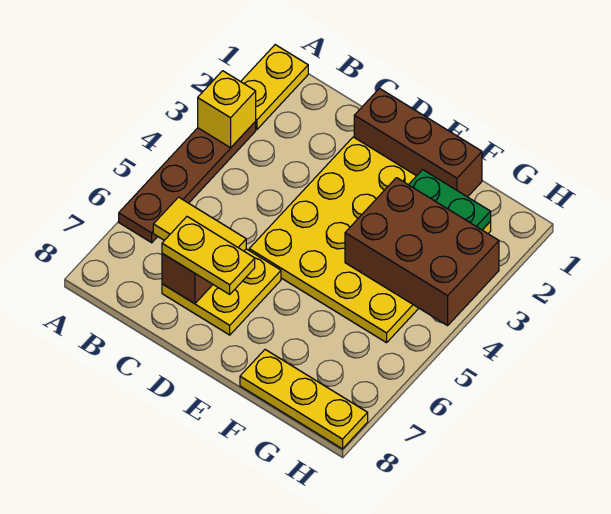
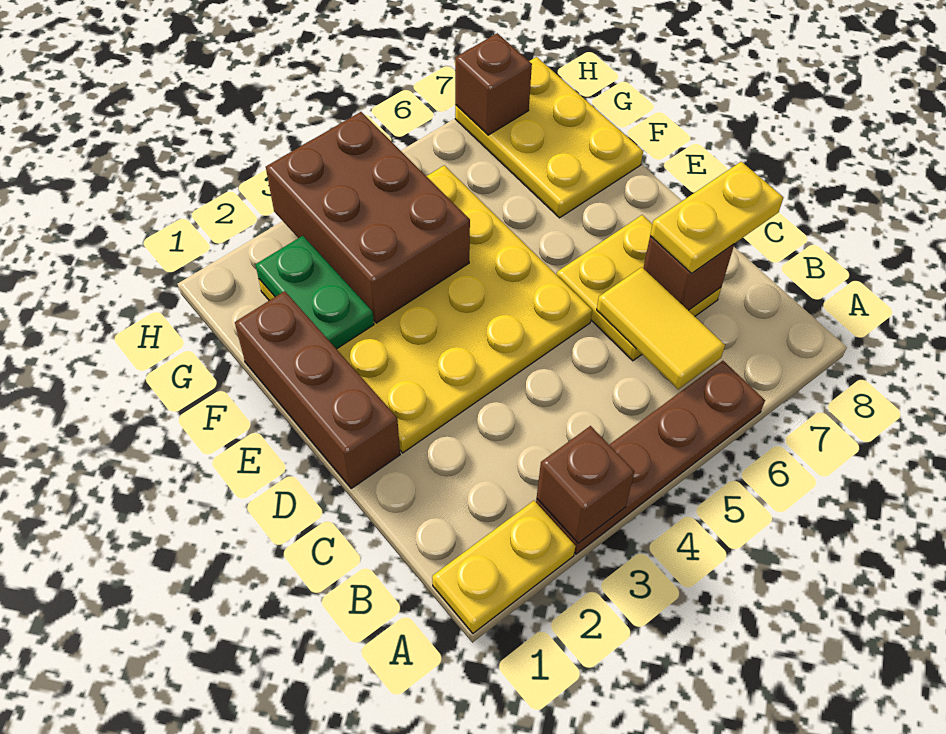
yellow brick A3 level 2 -> brown brick A3 level 2
yellow plate C7:D7 level 3 -> yellow plate C7:C8 level 3
yellow plate F8:H8 level 1 -> yellow plate F7:H8 level 1
none -> brown brick H7 level 2

